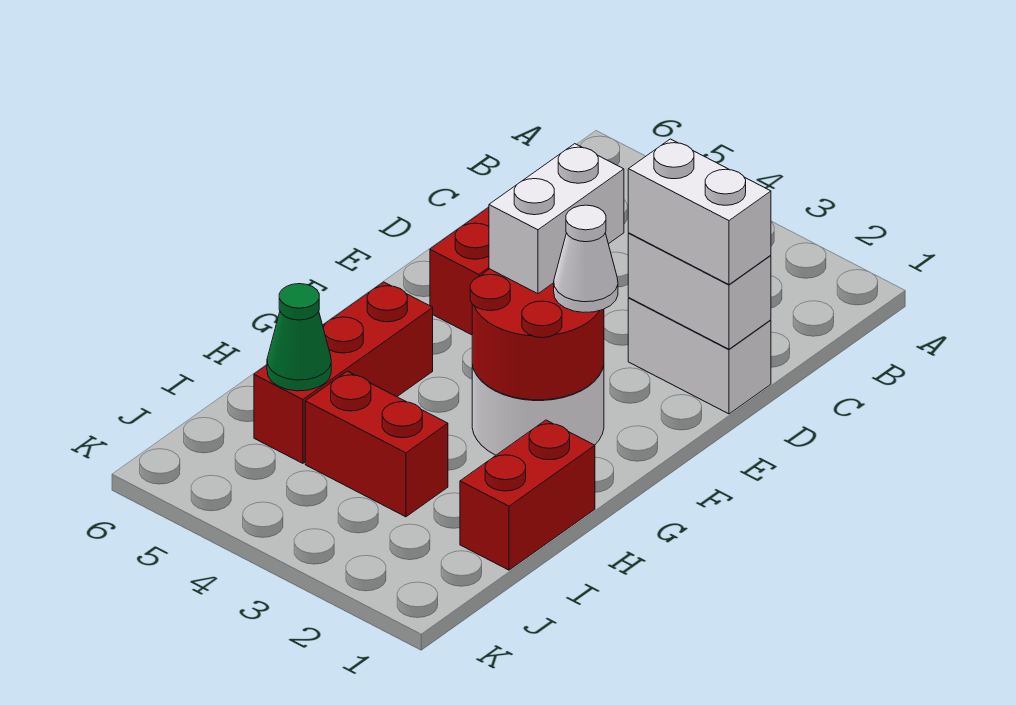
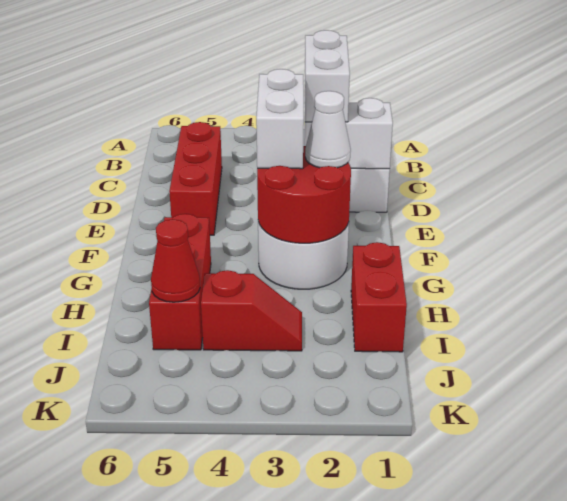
white brick D1:D2 level 3 -> white brick C2:D2 level 3
red brick I3:I4 level 1 -> red slope I3:I4 level 1 top 4
green cone I5 level 2 -> red cone I5 level 2

